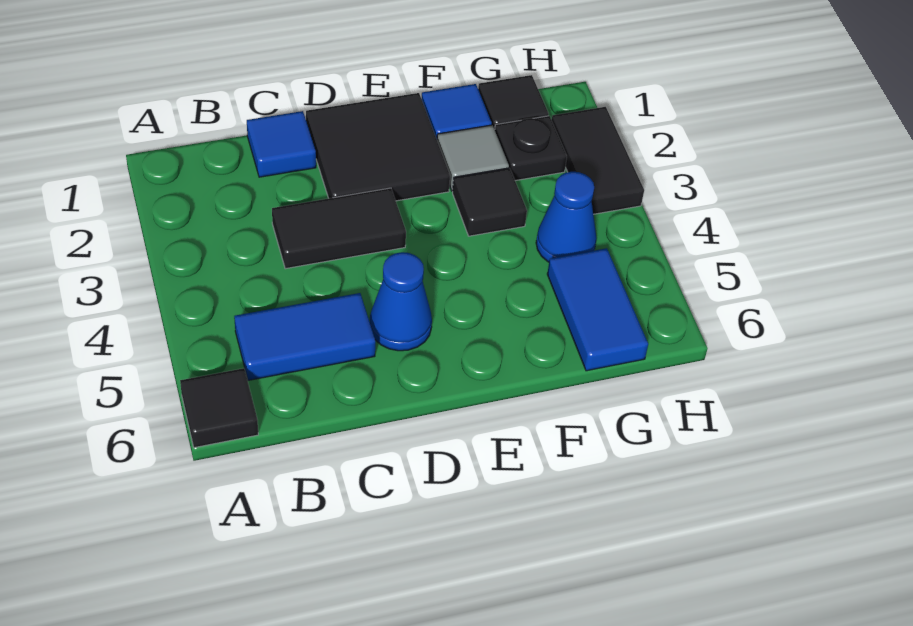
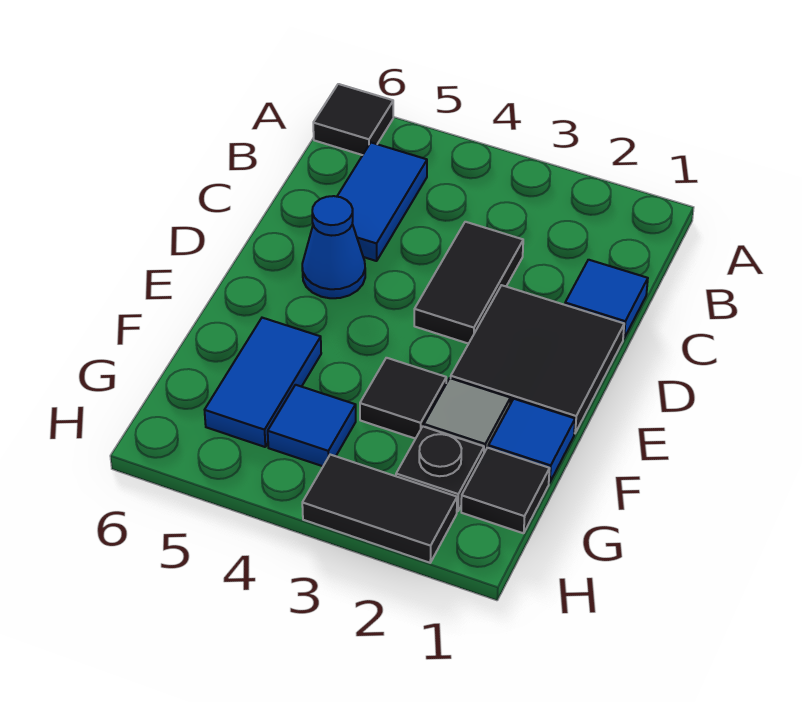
blue cone G4 level 1 -> blue tile G4 level 1
blue tile G5:G6 level 1 -> blue tile F5:G5 level 1

